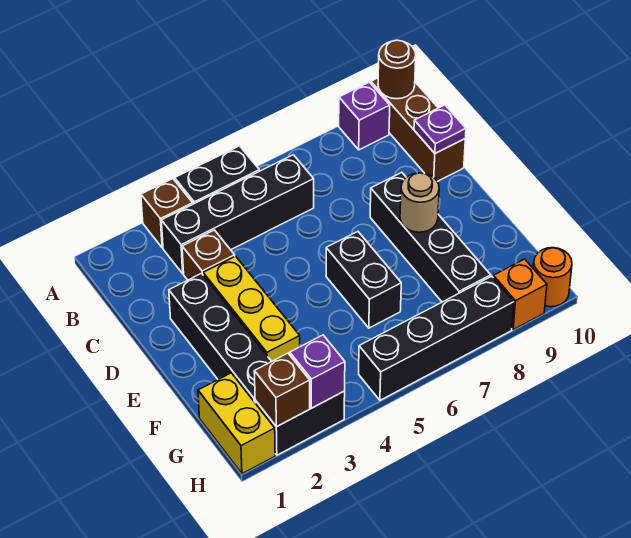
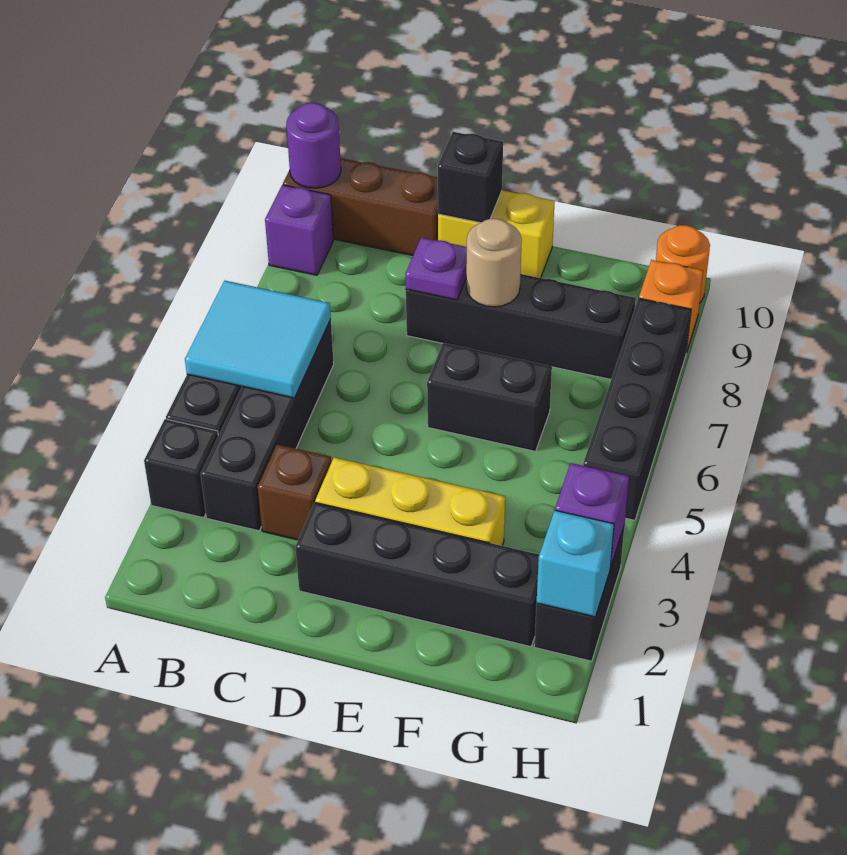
brown brick A3 level 1 -> black brick A3 level 1
none -> cyan tile A5:B6 level 2
brown round brick A10 level 2 -> purple round brick A10 level 2
purple plate C10 level 2 -> purple plate D8 level 2
none -> black brick D10 level 2
yellow brick G1:H1 level 1 -> yellow brick D10:E10 level 1
brown brick H2 level 2 -> cyan brick H2 level 2

